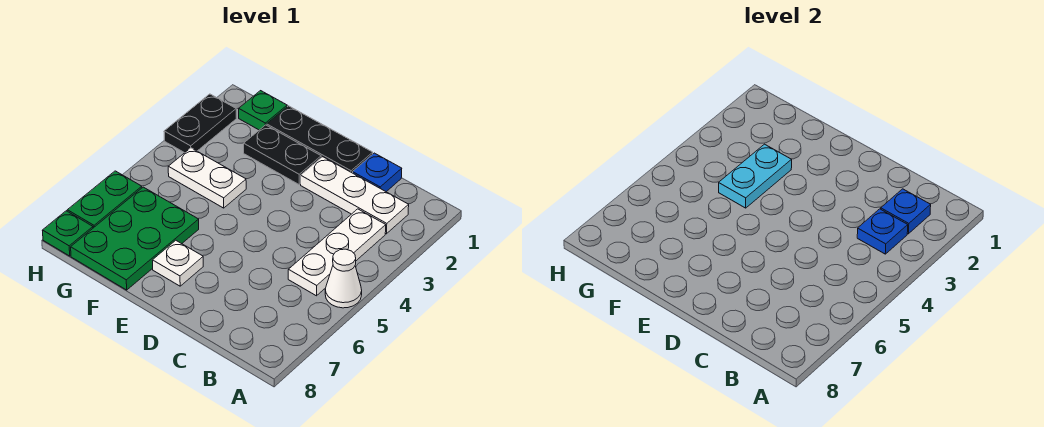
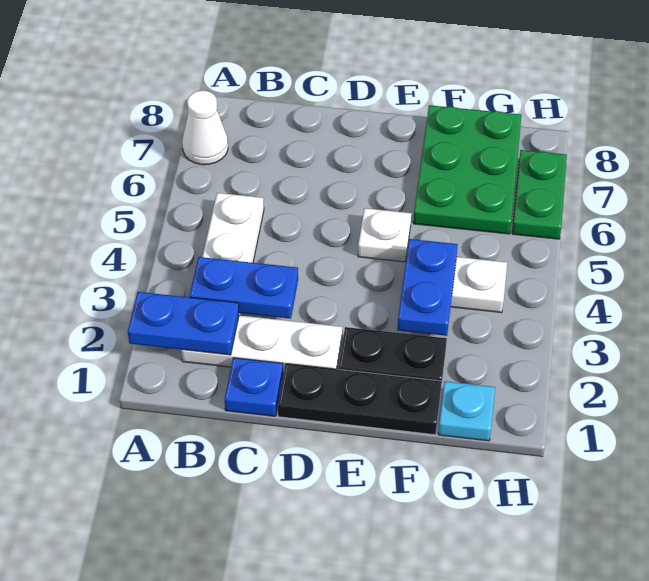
white cone A5 level 1 -> white cone A7 level 1
blue plate B2 level 2 -> blue plate A2:B2 level 2
blue plate B3 level 2 -> blue plate B3:C3 level 2
white plate E7 level 1 -> white plate E5 level 1
cyan plate F3:F4 level 2 -> blue plate F3:F4 level 2
green plate G1 level 1 -> cyan plate G1 level 1
black plate H2:H3 level 1 -> none
green plate H8 level 1 -> none

